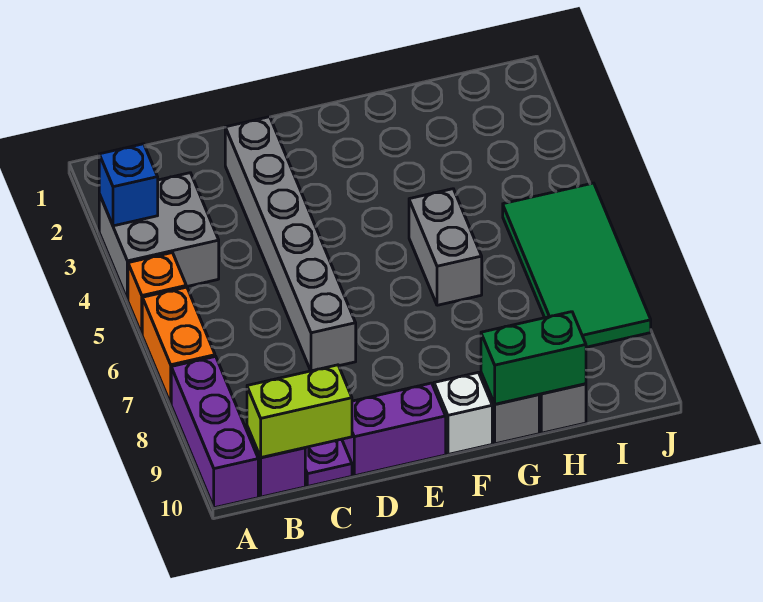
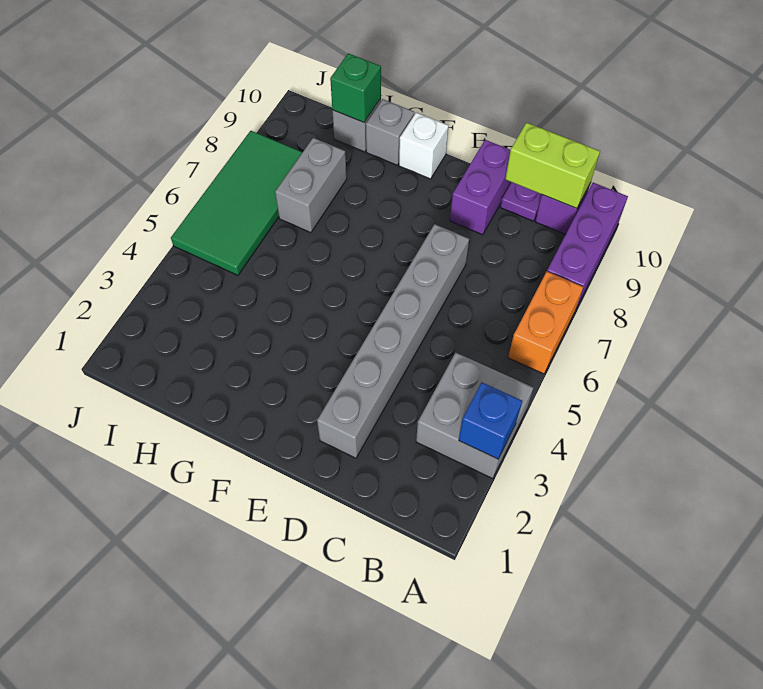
orange brick A5 level 1 -> none
purple brick D10:E10 level 1 -> purple brick D9:D10 level 1
grey brick G5:G6 level 1 -> grey brick H7:H8 level 1
green brick G10:H10 level 2 -> green brick H10 level 2

